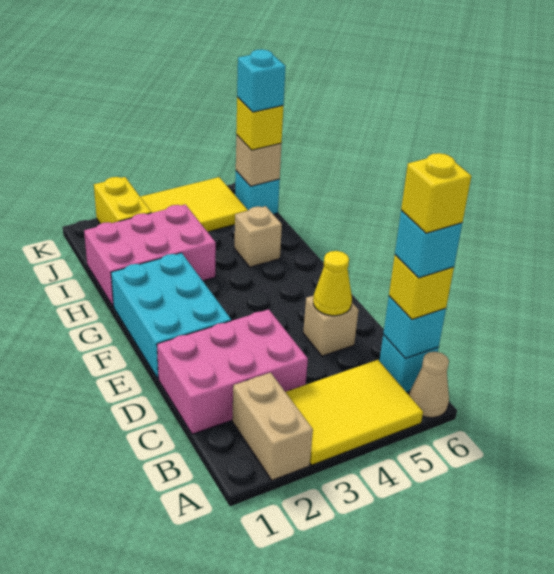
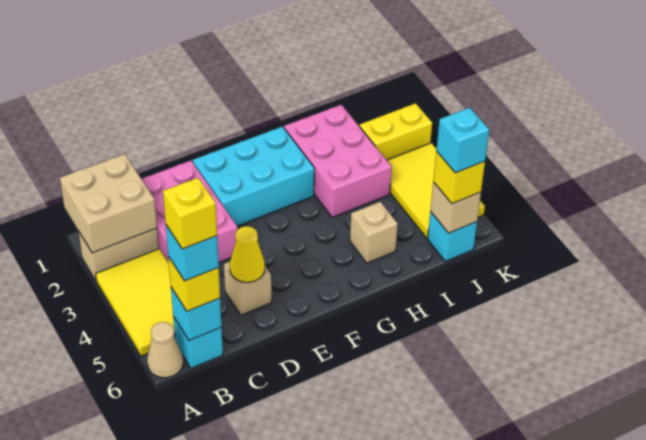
none -> tan brick A1:B2 level 2

